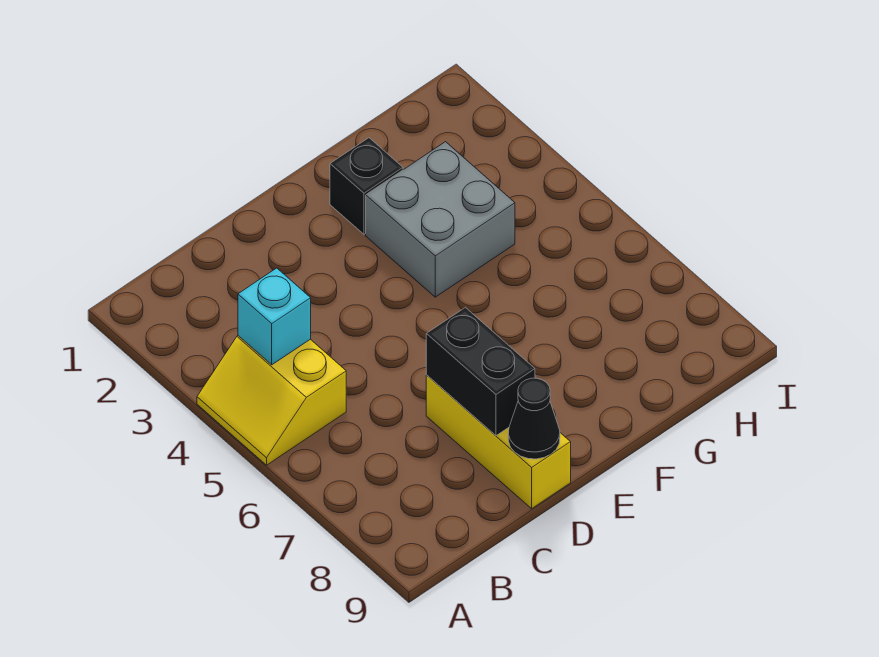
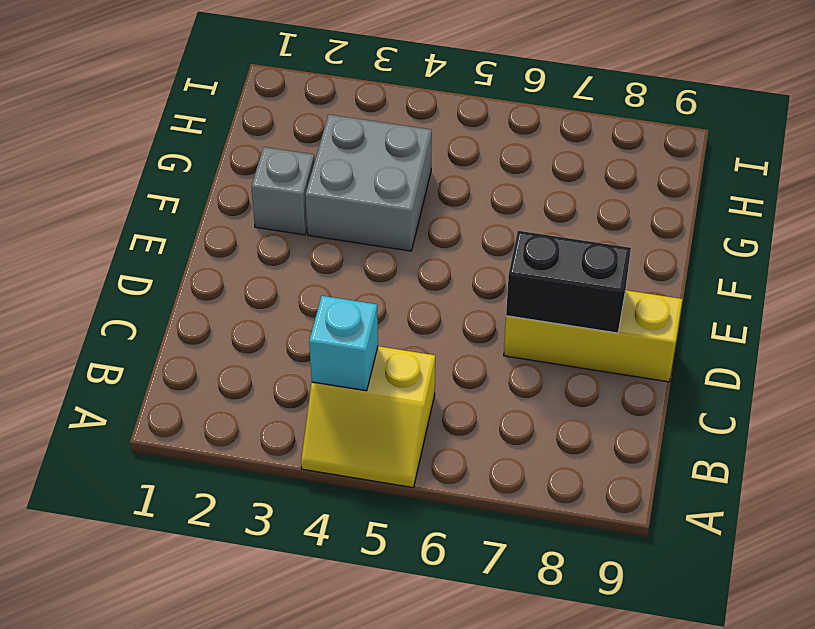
black cone D9 level 2 -> none
black brick F2 level 1 -> grey brick F2 level 1

